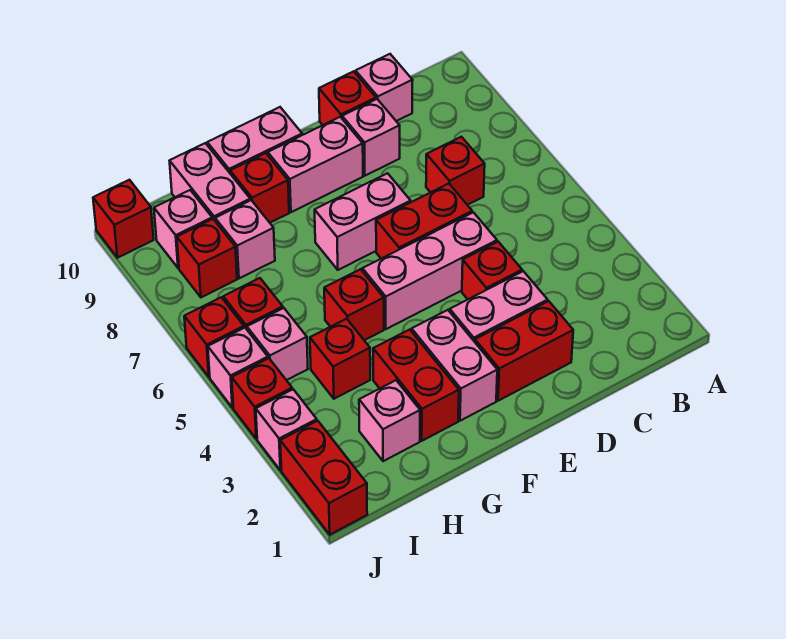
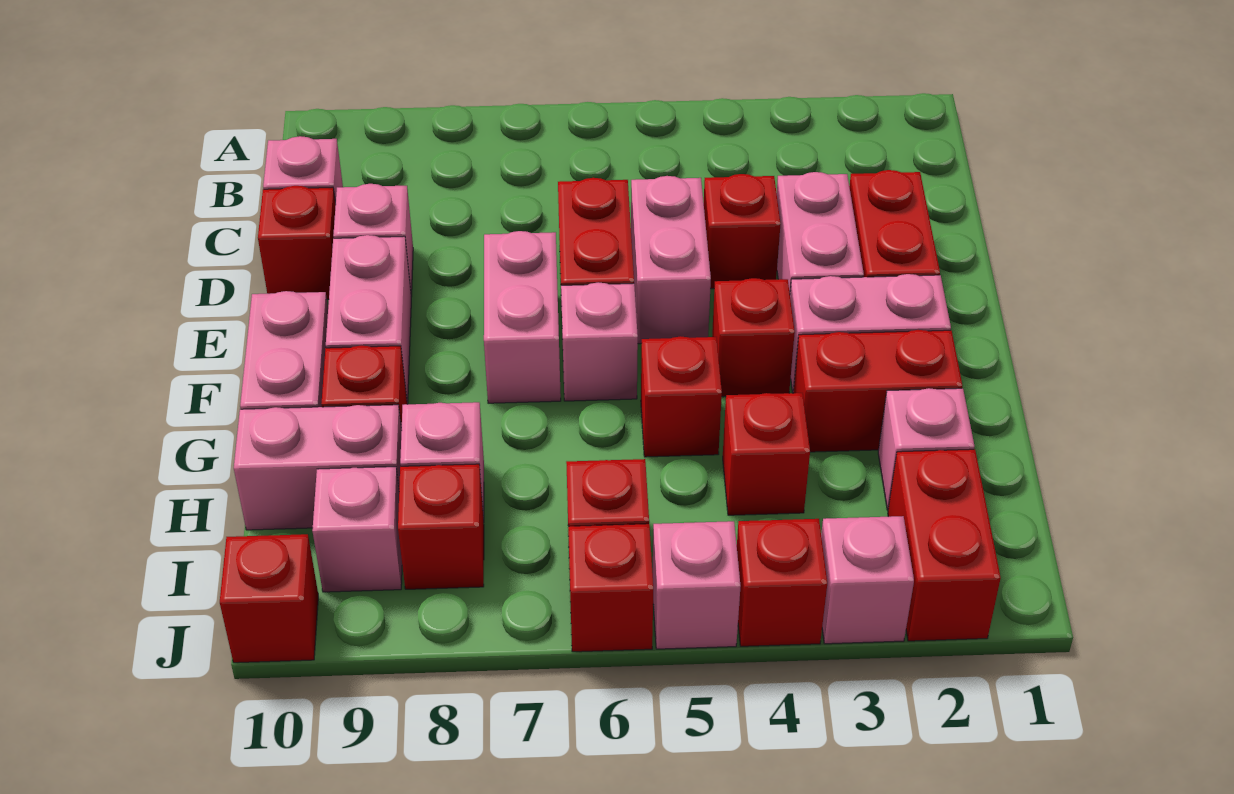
red brick C7 level 1 -> red brick F4 level 1
pink brick D5:F5 level 1 -> pink brick D5:E5 level 1
pink brick I5 level 1 -> pink brick F6 level 1
red brick J1:J2 level 1 -> red brick I2:J2 level 1

